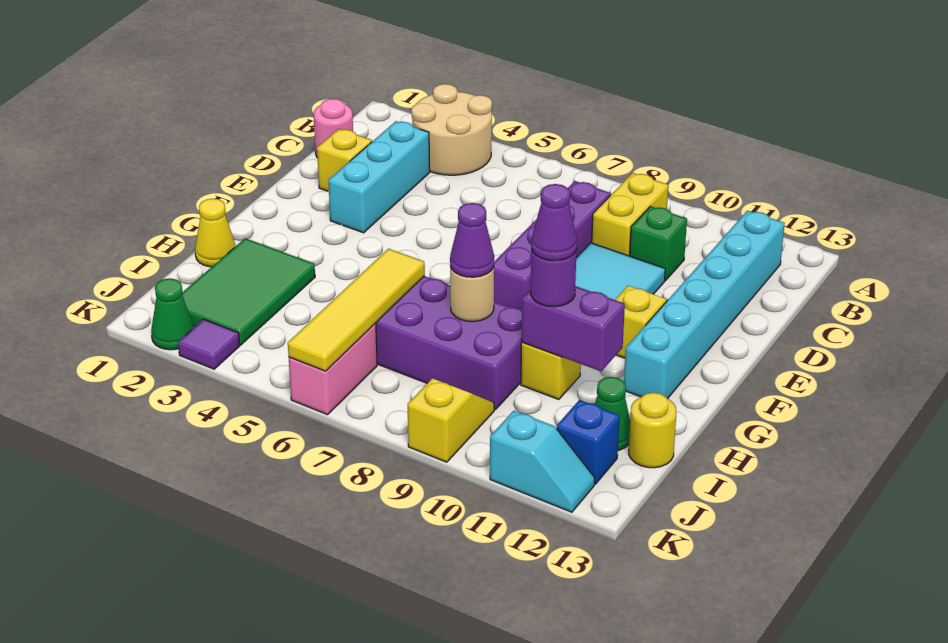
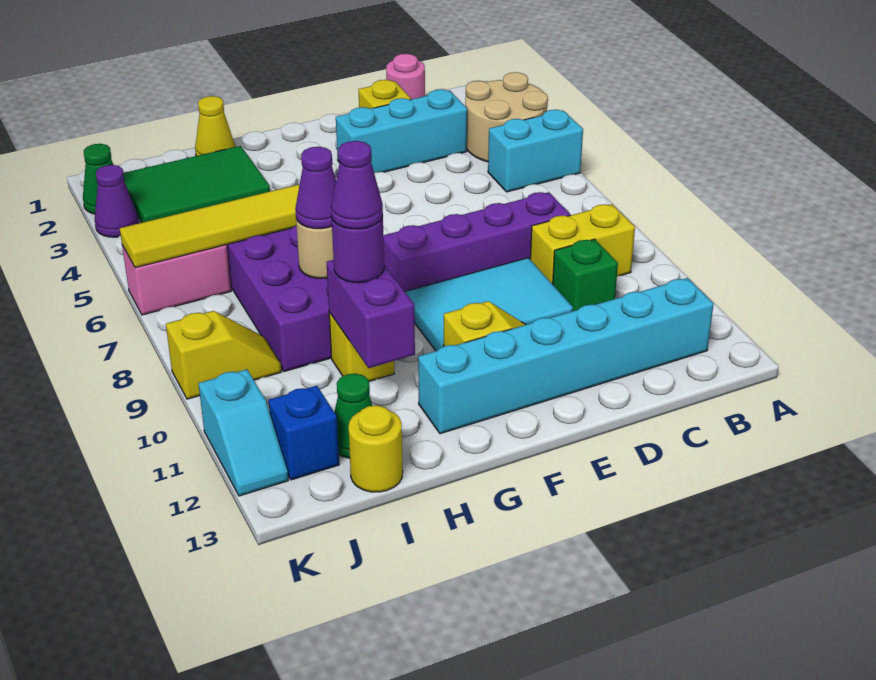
none -> cyan brick A5:B5 level 1
purple tile K3 level 1 -> purple cone K3 level 1

